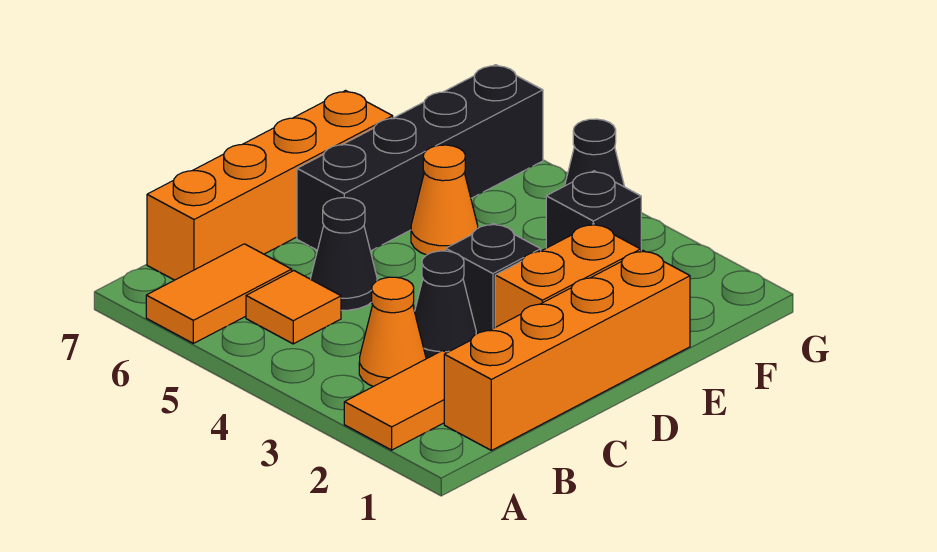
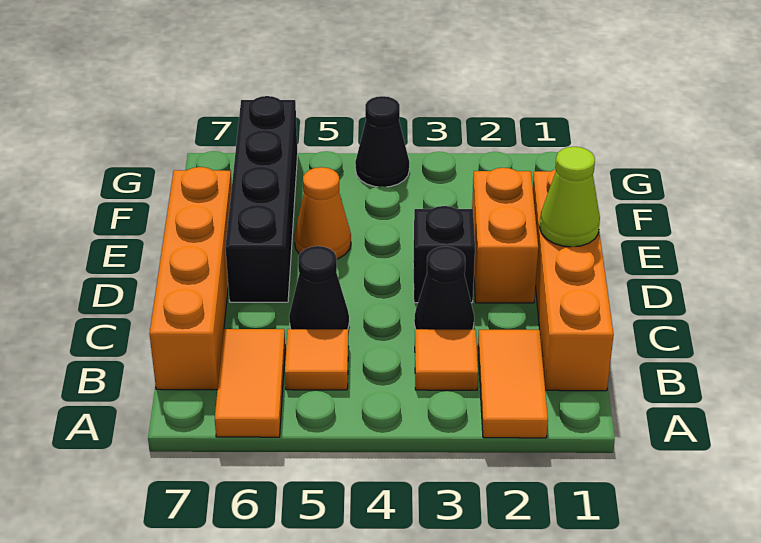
orange cone B3 level 1 -> orange tile B3 level 1
none -> lime cone D1 level 2
black brick F3 level 1 -> none

